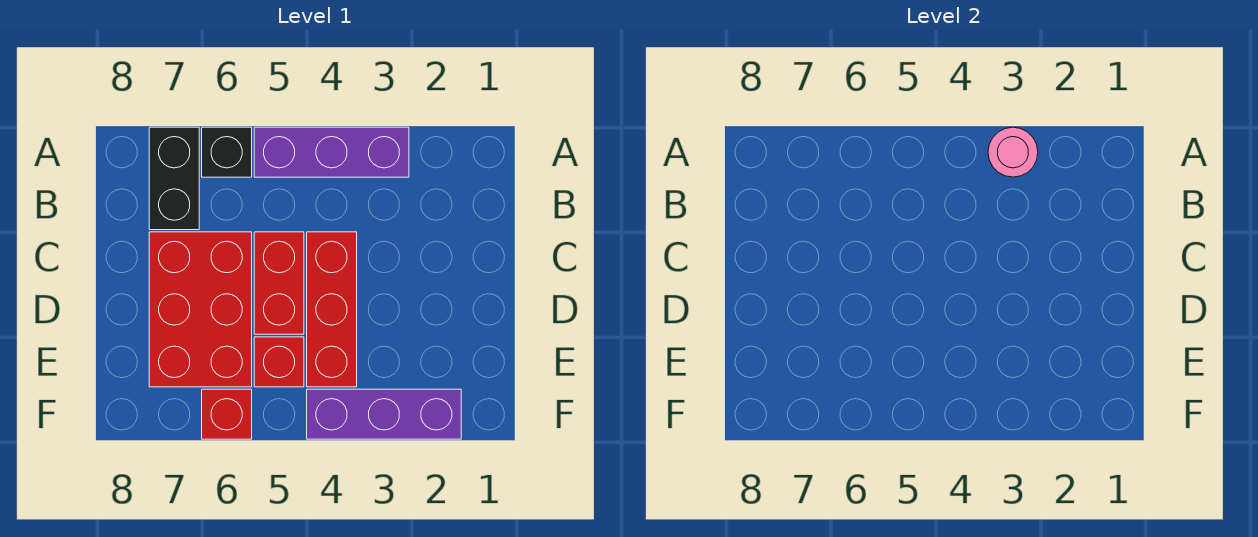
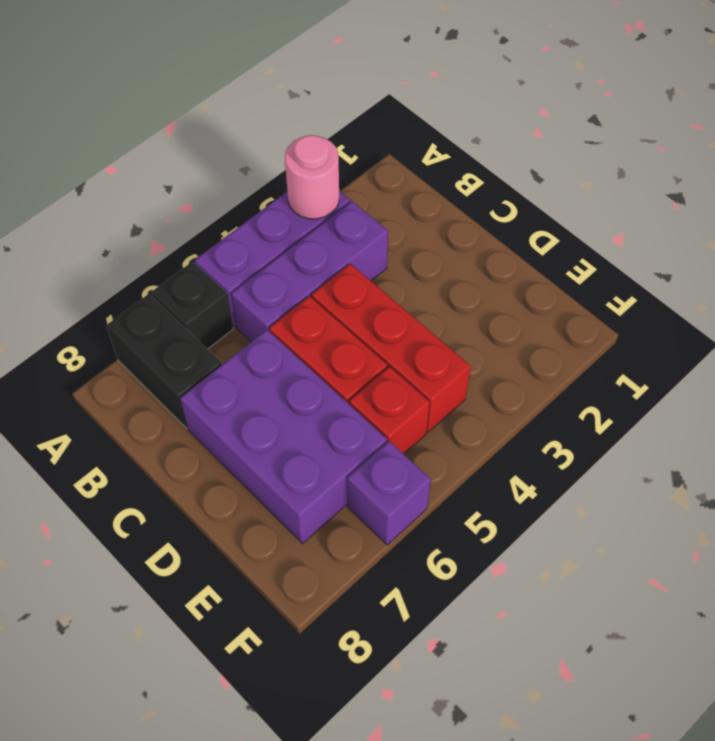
red brick C6:E7 level 1 -> purple brick C6:E7 level 1
purple brick F2:F4 level 1 -> purple brick B3:B5 level 1
red brick F6 level 1 -> purple brick F6 level 1

